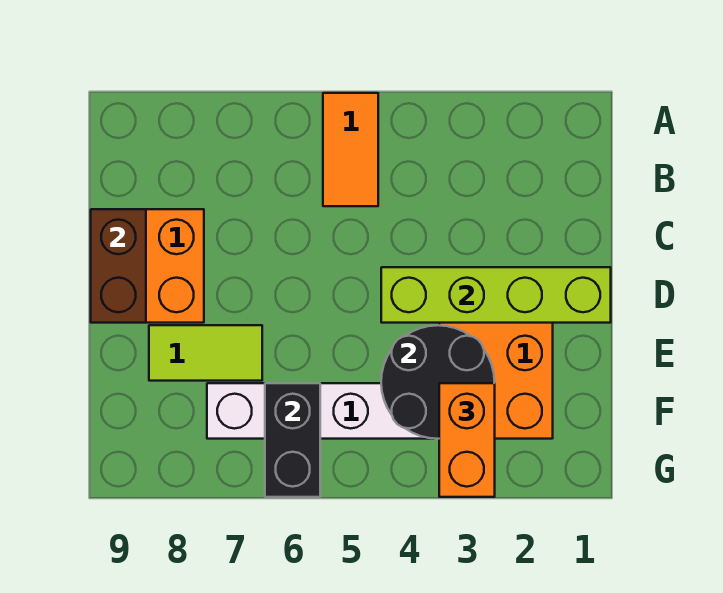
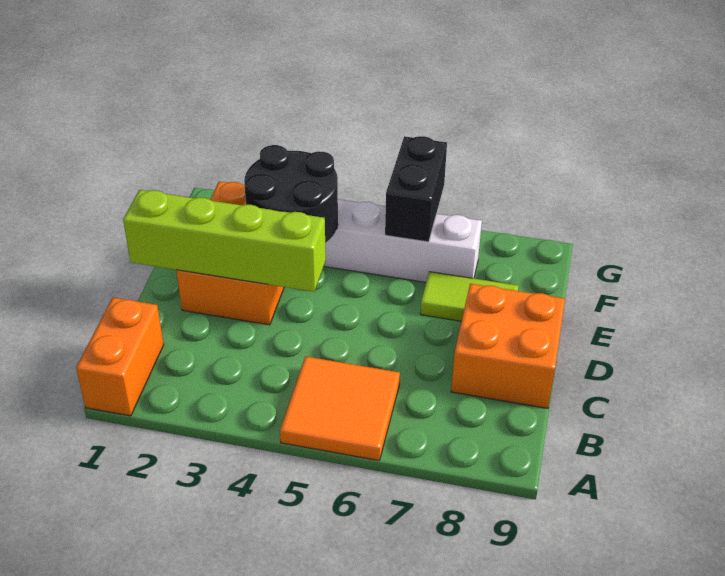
orange tile A5:B5 level 1 -> orange tile A5:B6 level 1
brown brick C9:D9 level 2 -> none
orange brick F3:G3 level 3 -> orange brick A1:B1 level 1

